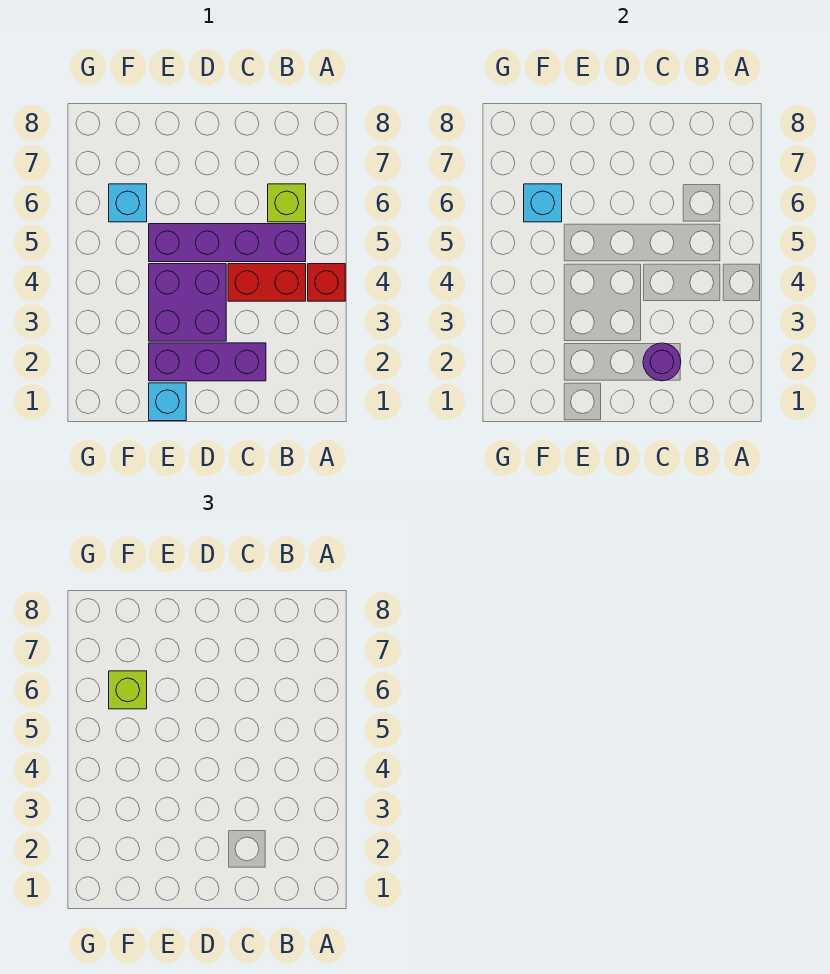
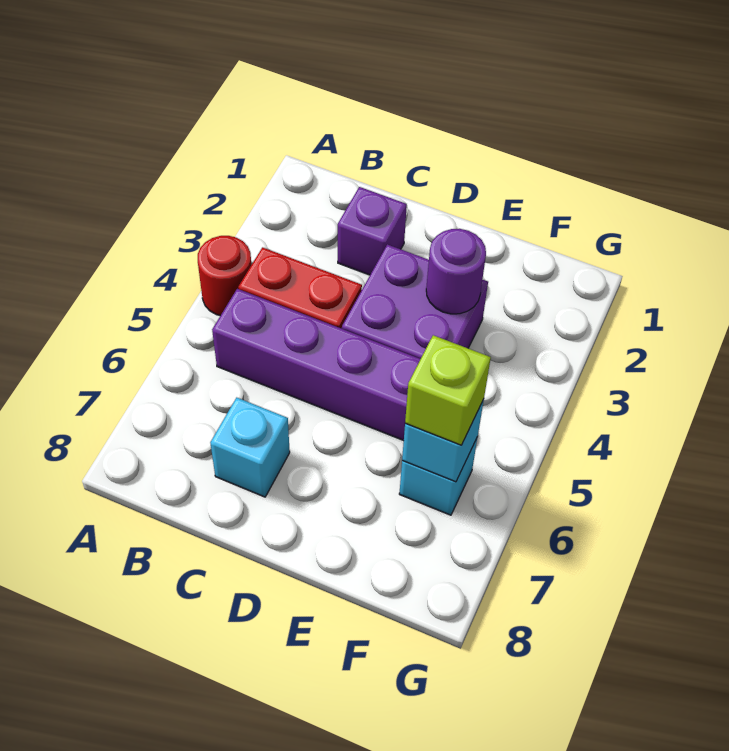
red brick A4 level 1 -> red round brick A4 level 1
lime brick B6 level 1 -> none
purple brick C2:E2 level 1 -> purple brick C2 level 1
purple round brick C2 level 2 -> purple round brick E3 level 2
cyan brick E1 level 1 -> cyan brick C7 level 1

